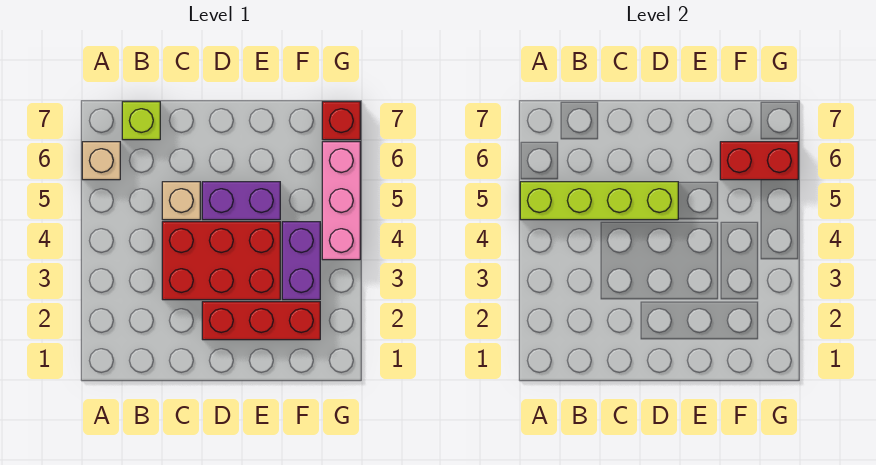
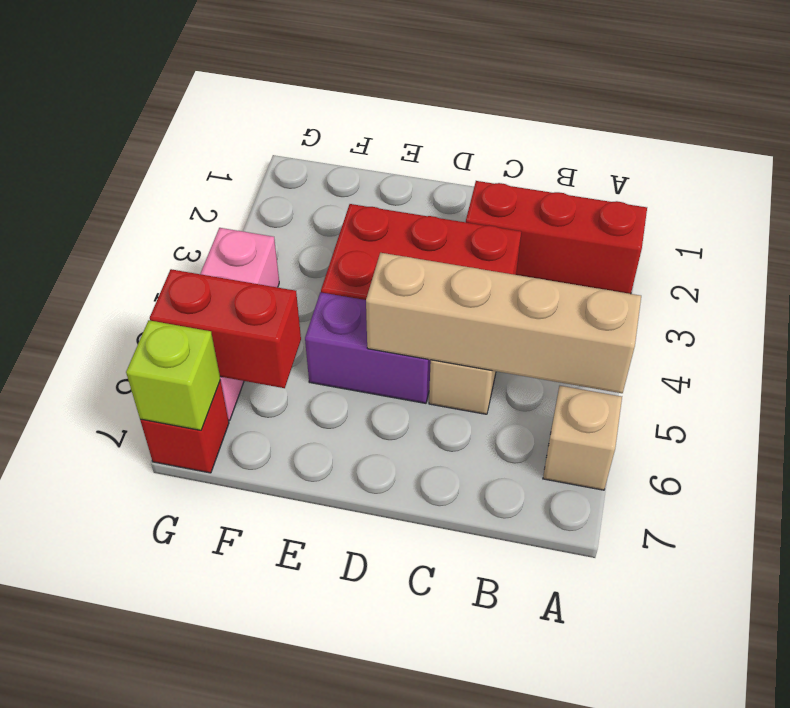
lime brick A5:D5 level 2 -> tan brick A5:D5 level 2
lime brick B7 level 1 -> lime brick G7 level 2
red brick D2:F2 level 1 -> red brick A2:C2 level 1
purple brick F3:F4 level 1 -> none

